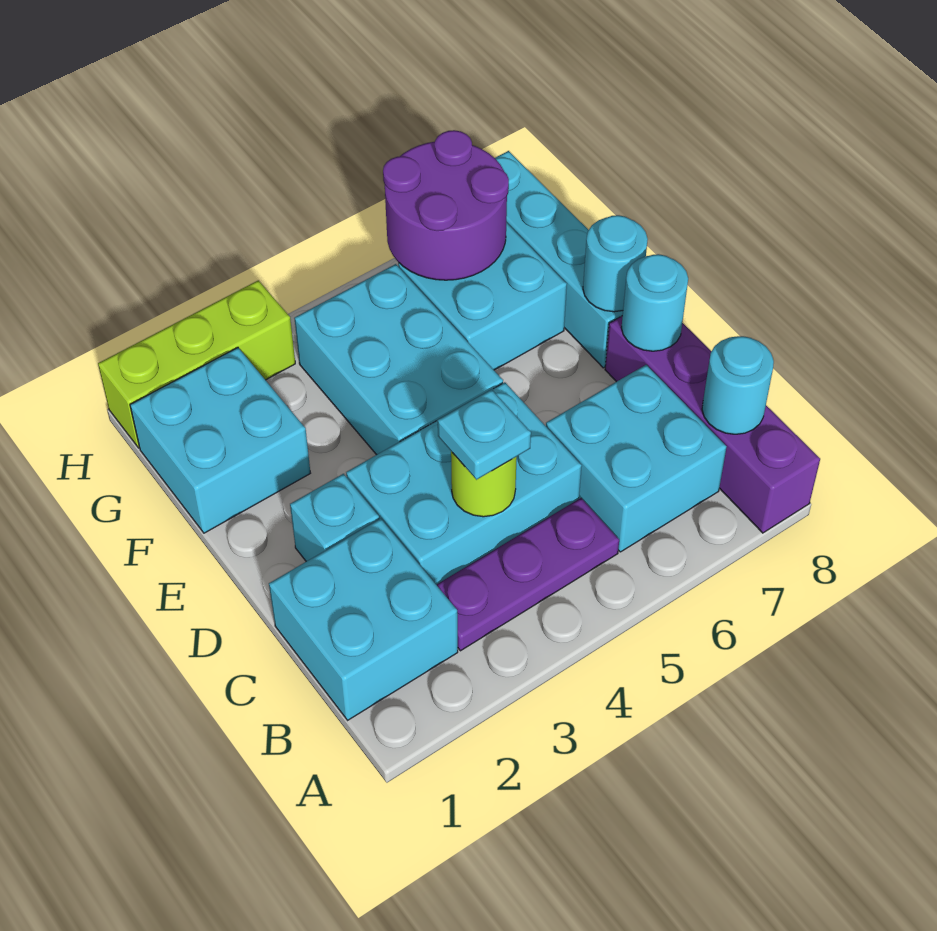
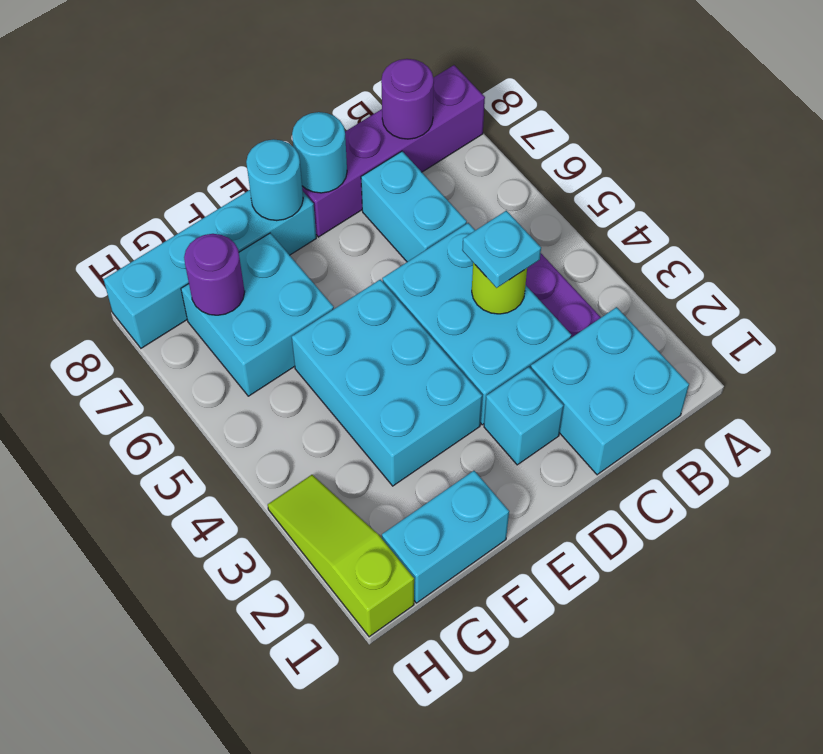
cyan brick B6:C7 level 1 -> cyan brick C6:C7 level 1
cyan round brick B8 level 2 -> purple round brick B8 level 2
cyan brick E4:G5 level 1 -> cyan brick E3:F5 level 1
cyan brick F1:G2 level 1 -> cyan brick F1:G1 level 1
purple round brick G6:H7 level 2 -> purple round brick G7 level 2
lime brick H1:H3 level 1 -> lime slope H1:H3 level 1 top 1

